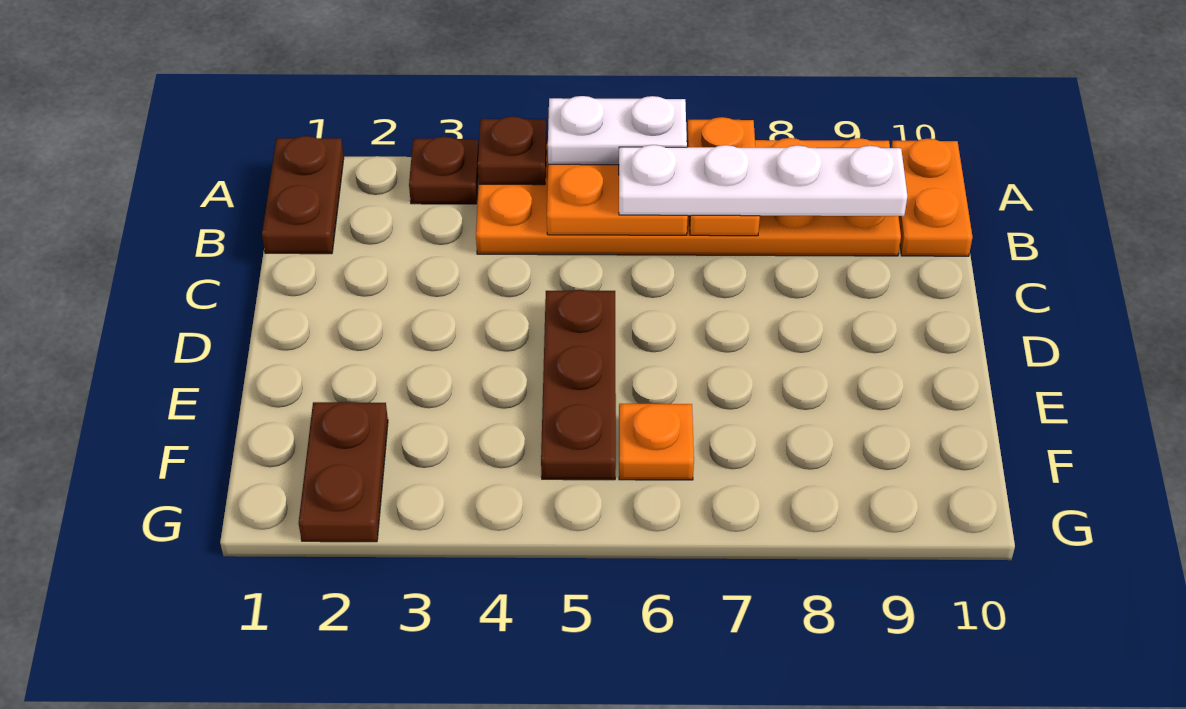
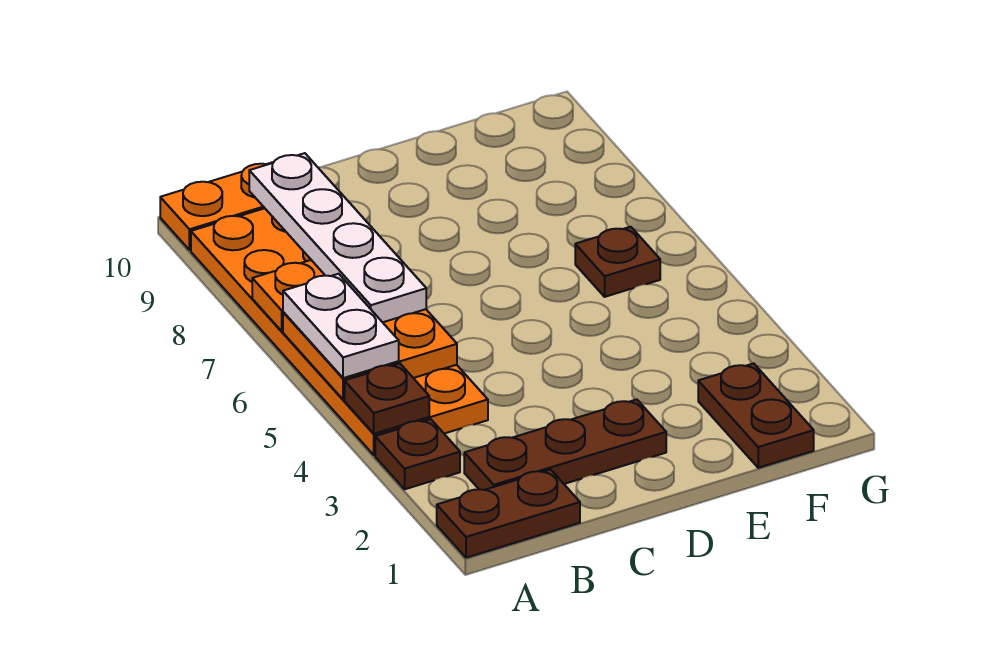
brown plate D5:F5 level 1 -> brown plate B2:D2 level 1
brown plate F2:G2 level 1 -> brown plate F1:F2 level 1
orange plate F6 level 1 -> brown plate F6 level 1

